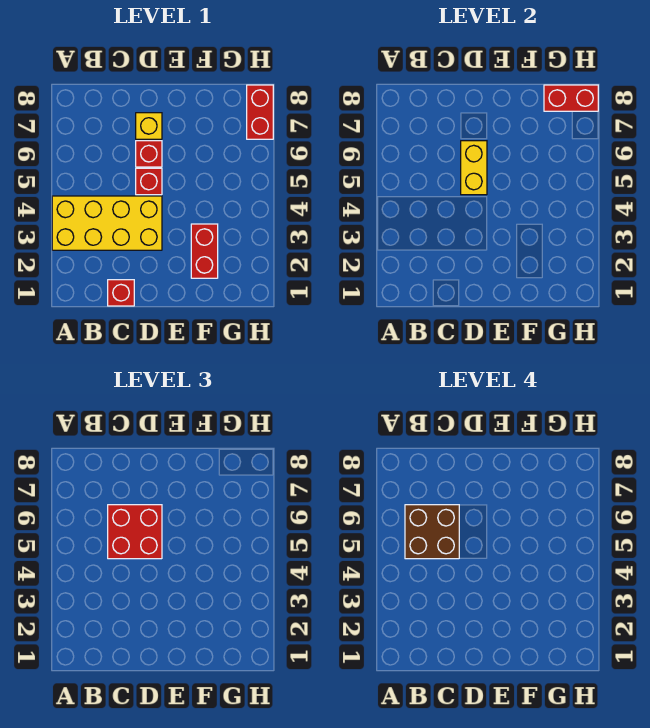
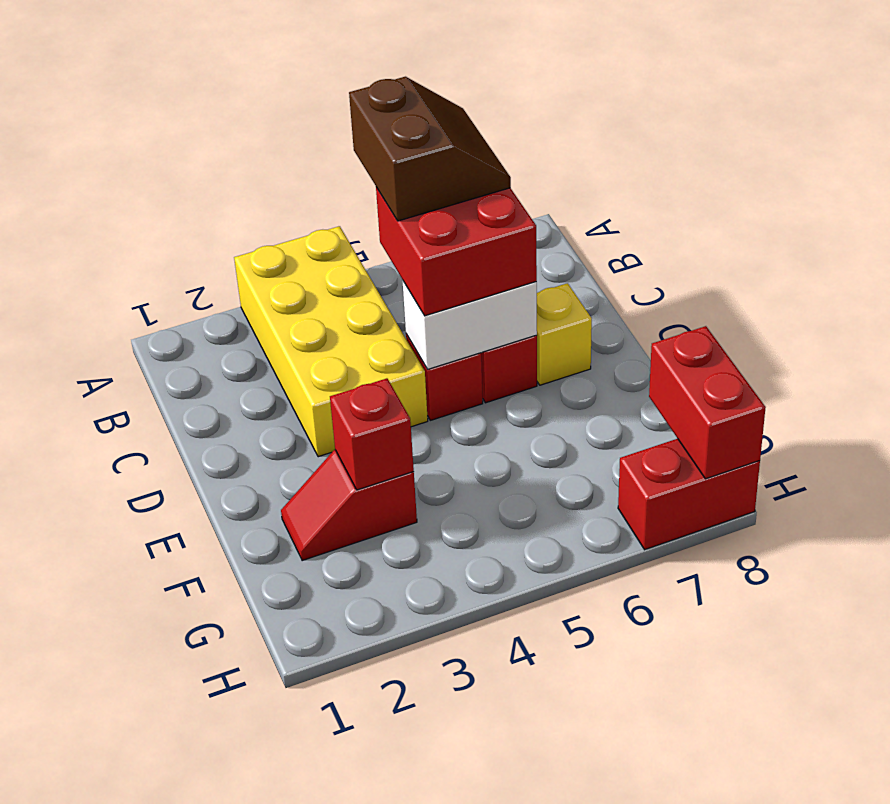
brown brick B5:C6 level 4 -> brown slope B5:C6 level 4 top 5
red brick C1 level 1 -> red brick F3 level 2
yellow brick D5:D6 level 2 -> white brick D5:D6 level 2
red brick F2:F3 level 1 -> red slope F2:F3 level 1 top 3

